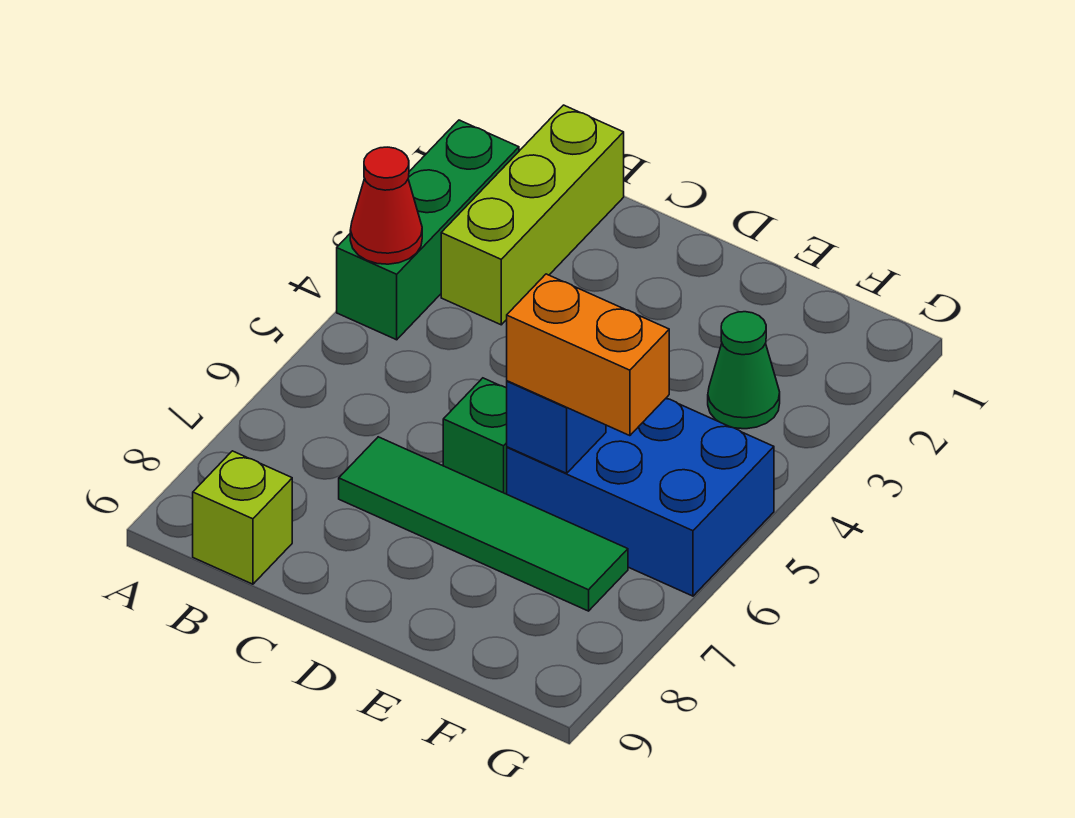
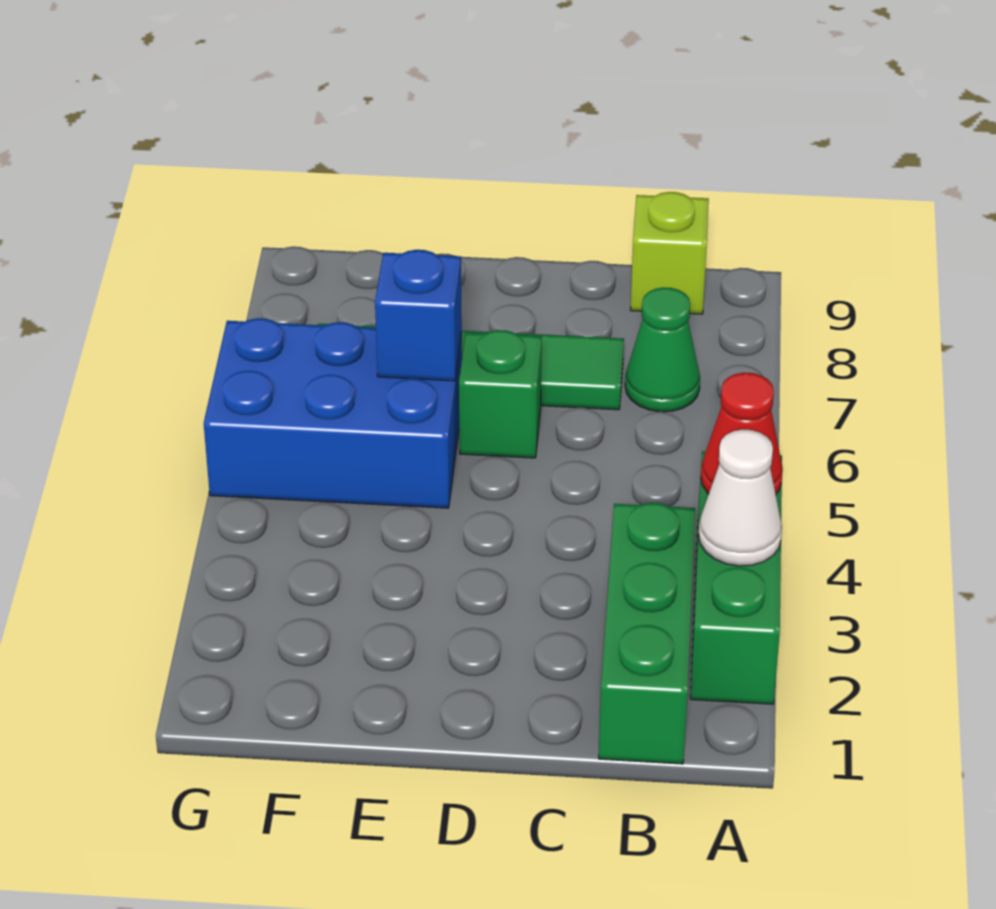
none -> white cone A3 level 2
lime brick B1:B3 level 1 -> green brick B1:B3 level 1
orange brick E6:F6 level 3 -> none
green cone F3 level 1 -> green cone B7 level 1

